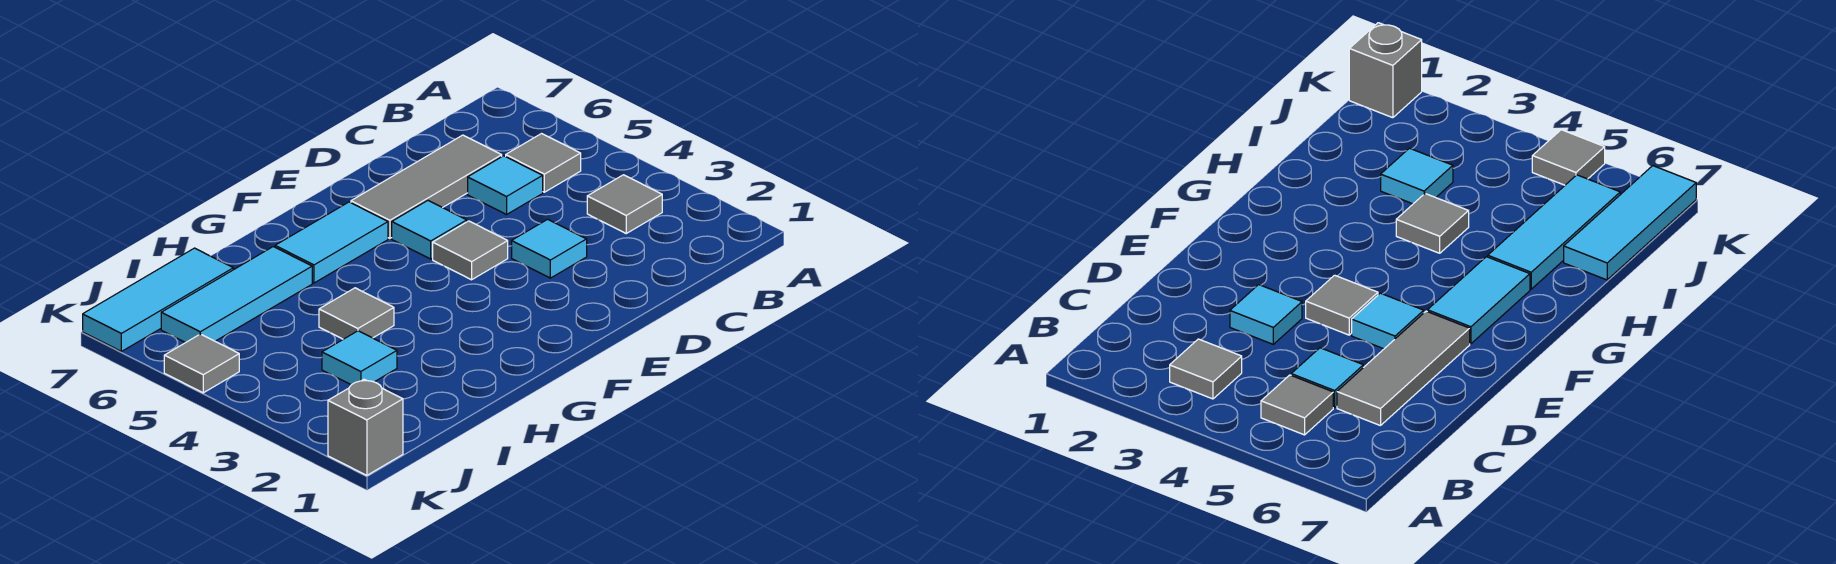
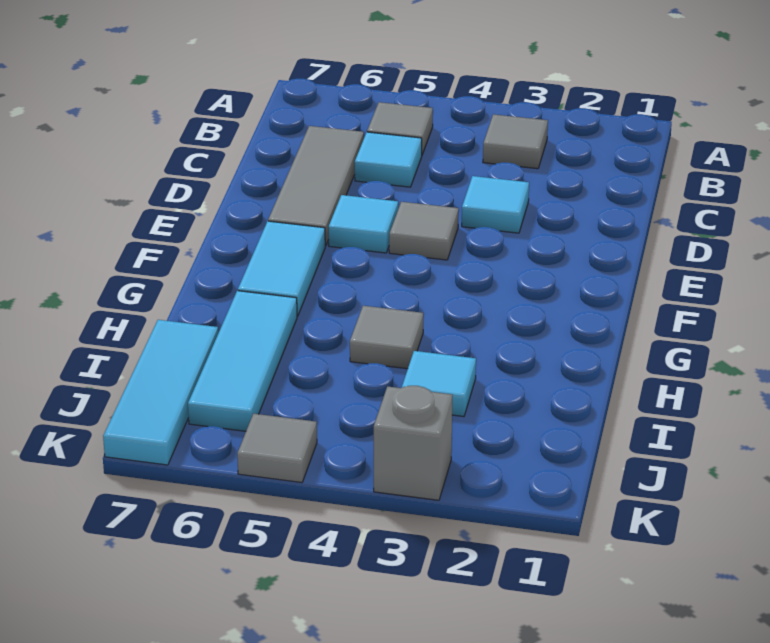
grey brick K1 level 1 -> grey brick K3 level 1

